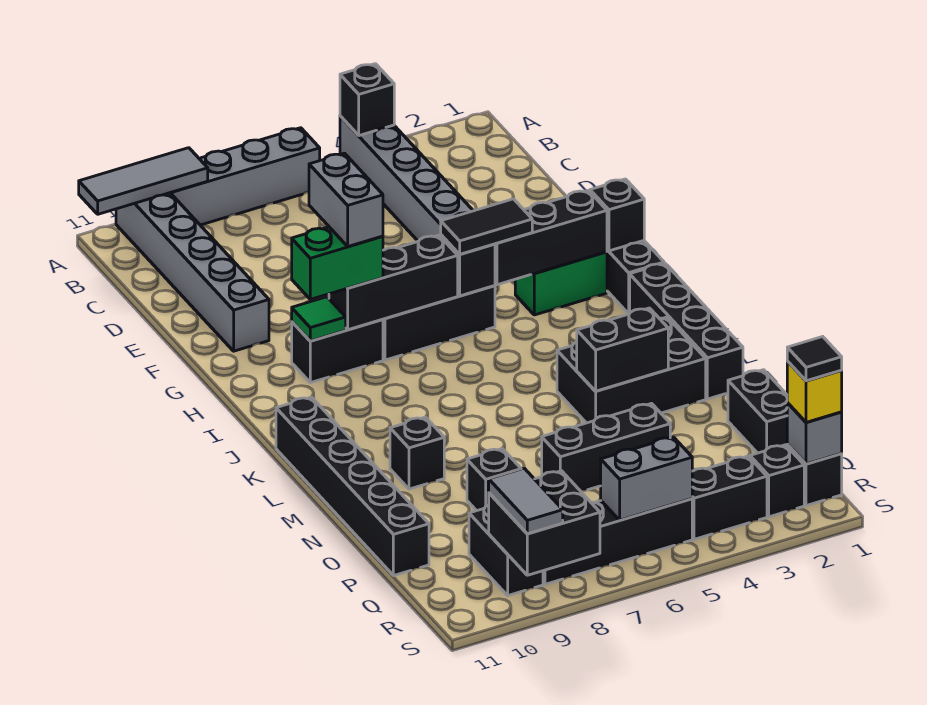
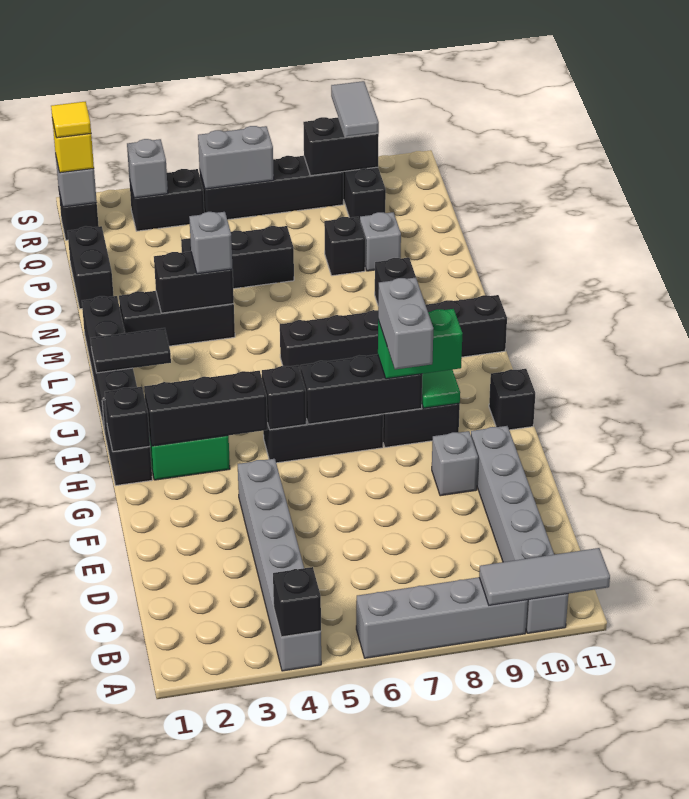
none -> grey brick F9 level 1
black tile H4:H5 level 3 -> black tile K1:K2 level 2
black brick K11:P11 level 1 -> black brick K6:K11 level 1
black brick L2:M4 level 1 -> black brick M2:M4 level 1
none -> grey brick M4 level 3
none -> grey brick O9 level 1
black tile R1 level 4 -> yellow tile R1 level 4
black brick R2 level 1 -> black brick H11 level 1
none -> grey brick R3 level 2
black brick R8:S9 level 2 -> black brick R8:R9 level 2

